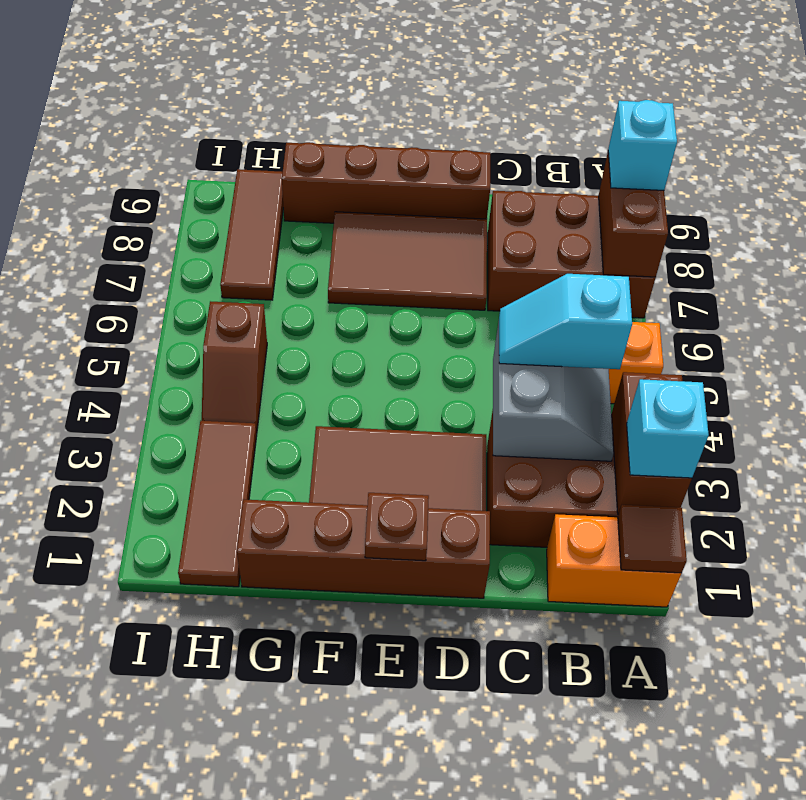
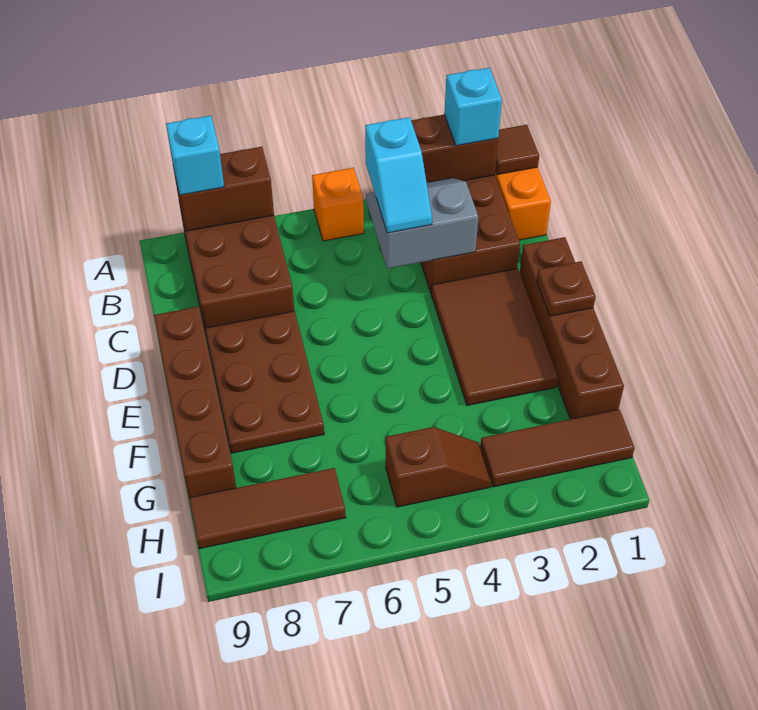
brown tile D7:F8 level 1 -> brown plate D7:F8 level 1

